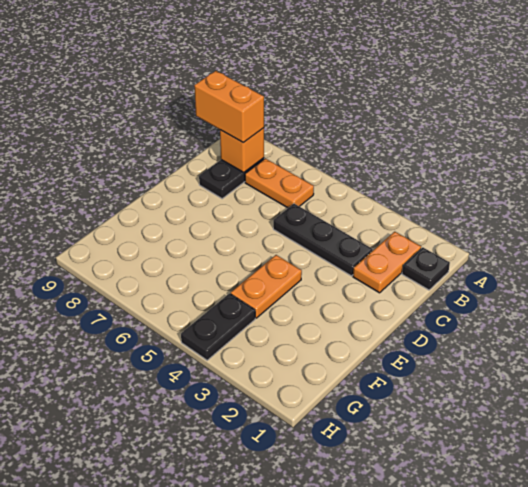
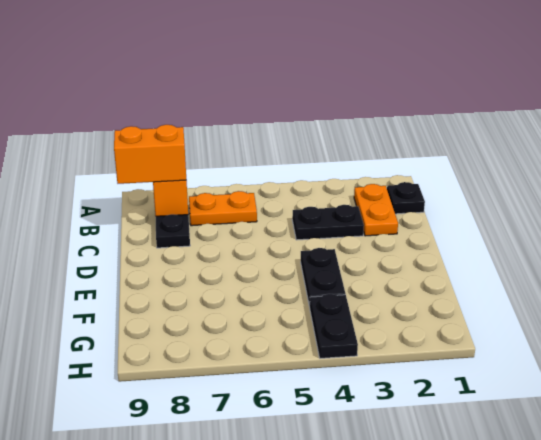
black plate C3:C5 level 1 -> black plate C3:C4 level 1
orange plate E4:F4 level 1 -> black plate E4:F4 level 1

